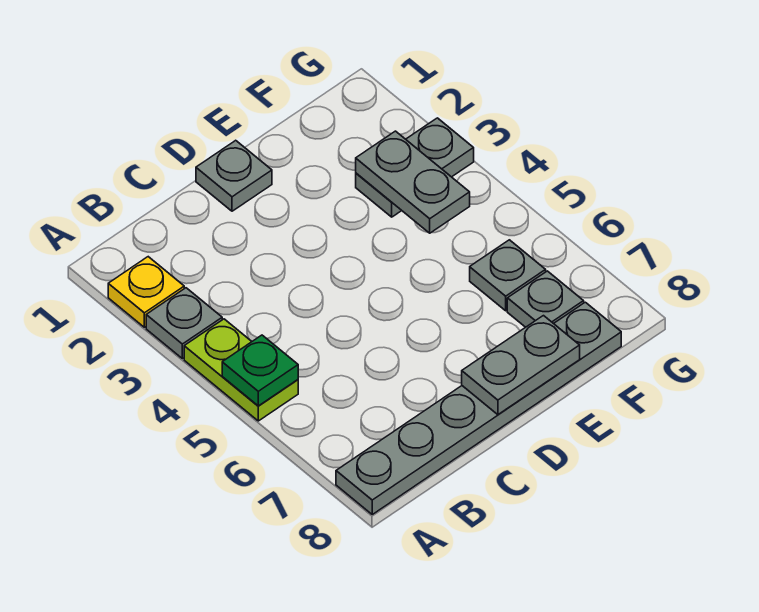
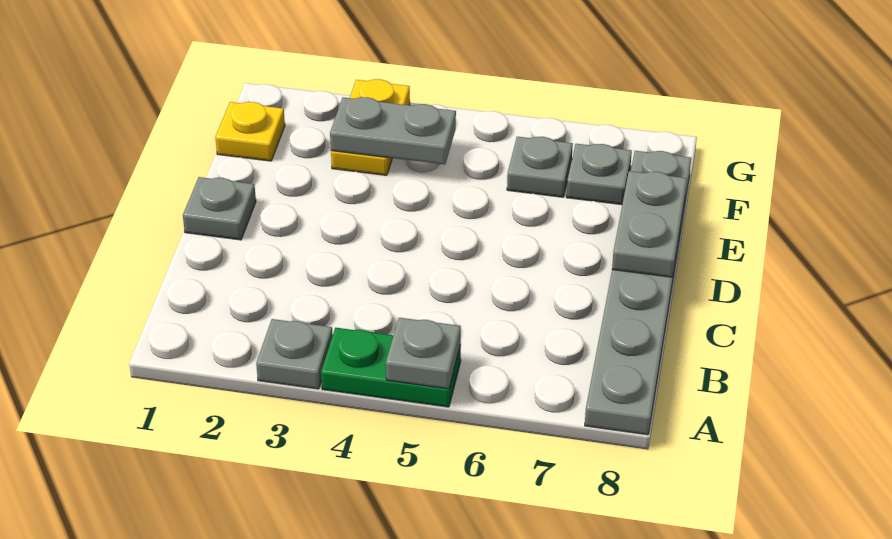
yellow plate A2 level 1 -> yellow plate F1 level 1
lime plate A4:A5 level 1 -> green plate A4:A5 level 1
green plate A5 level 2 -> grey plate A5 level 2
grey plate F3:G3 level 1 -> yellow plate F3:G3 level 1

